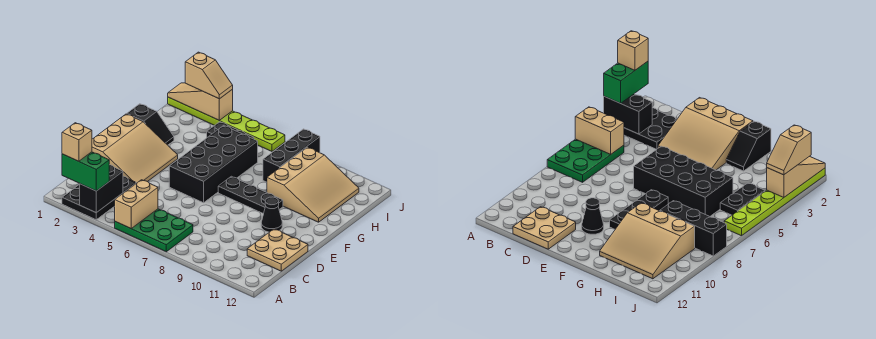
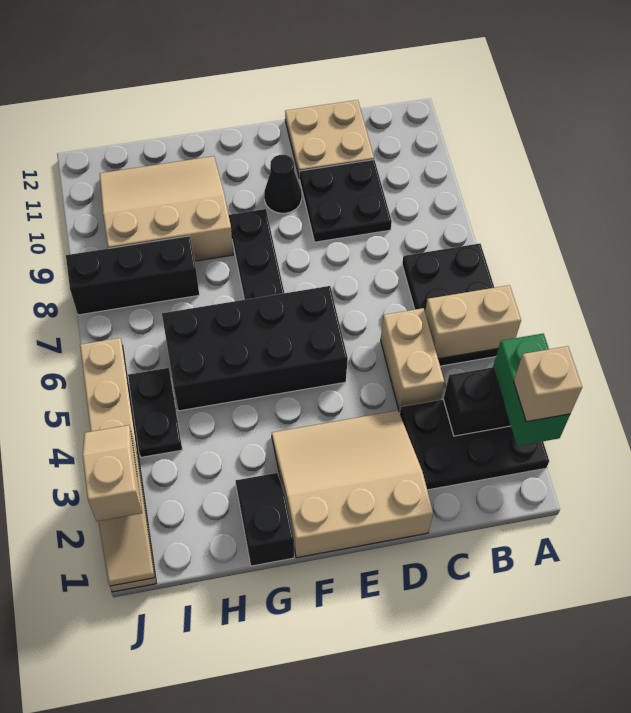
green plate A5:B7 level 1 -> black plate A5:B7 level 1
none -> tan brick C4:C5 level 1
none -> black plate C9:D10 level 1
lime plate J1:J6 level 1 -> tan plate J1:J6 level 1

